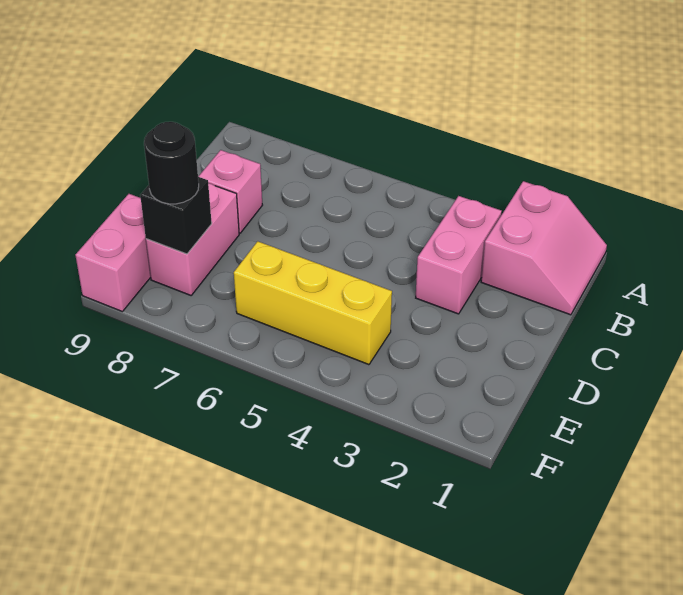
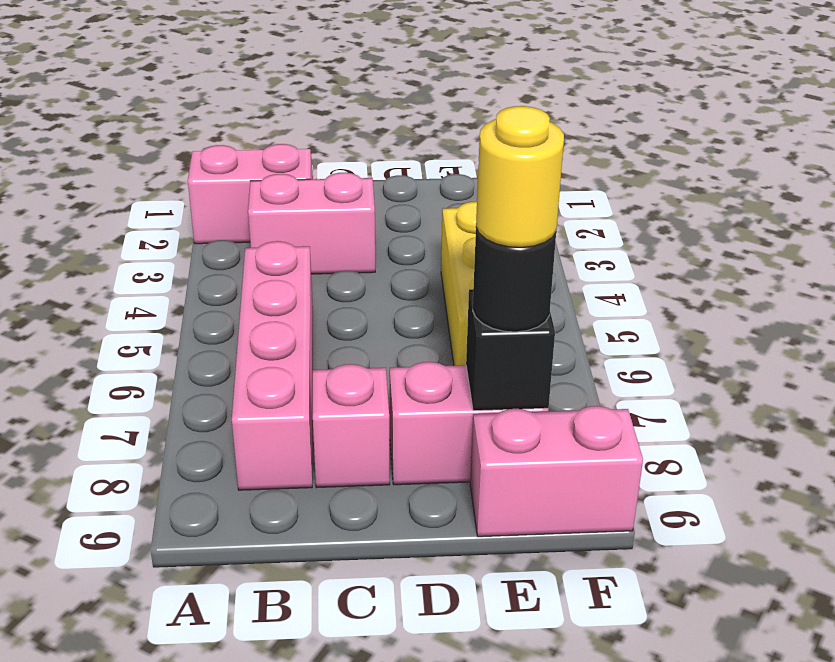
none -> pink brick B5:B8 level 1
none -> yellow round brick E8 level 4

